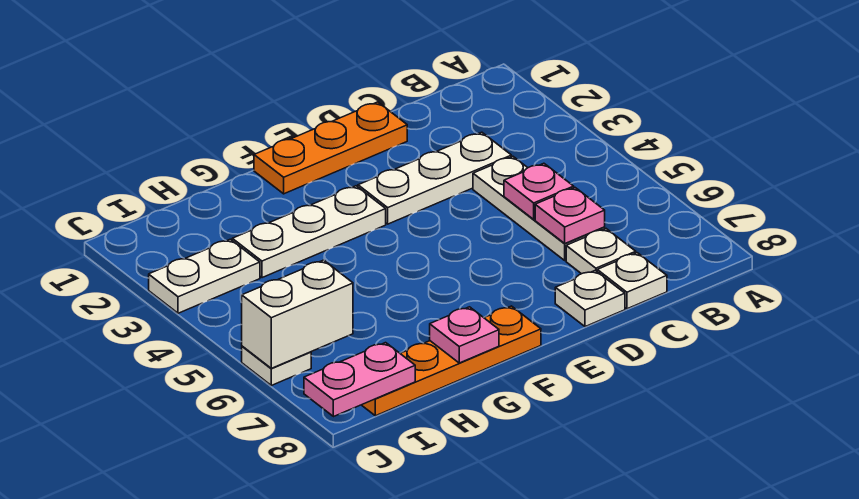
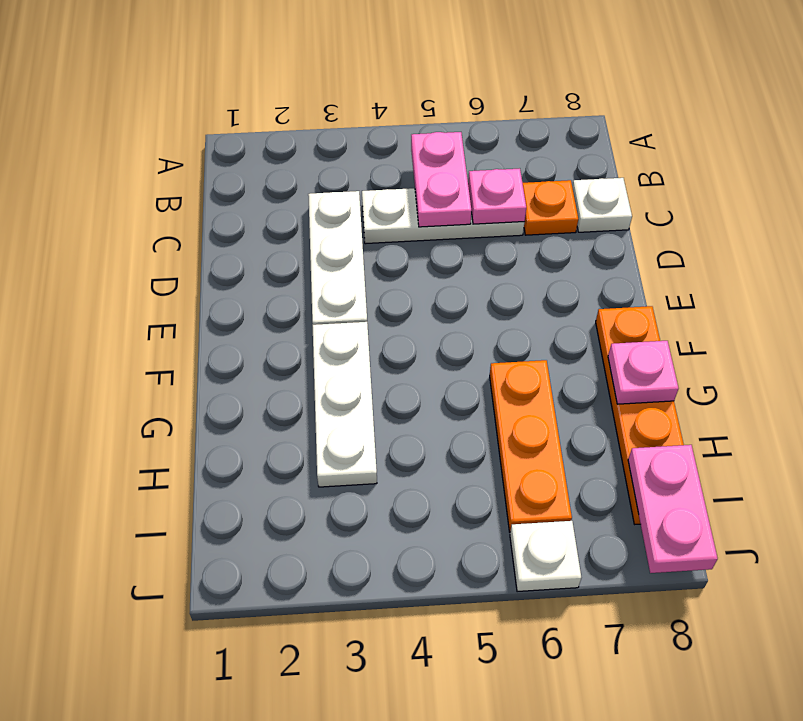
pink plate C5 level 2 -> pink plate B5:C5 level 2
white plate C7 level 1 -> orange plate C7 level 1
orange plate D1:F1 level 1 -> orange plate G6:I6 level 1
white plate D8 level 1 -> none
white plate I3:J3 level 1 -> none
white brick I6:J6 level 2 -> none

